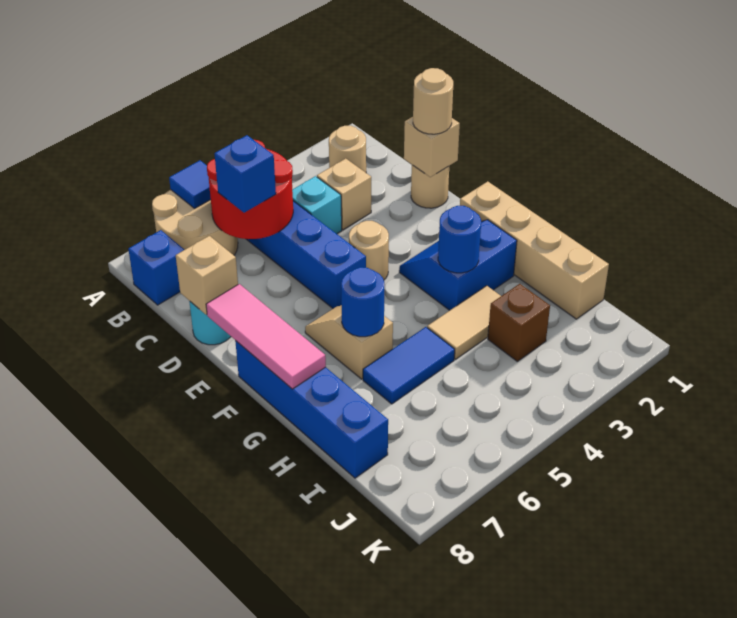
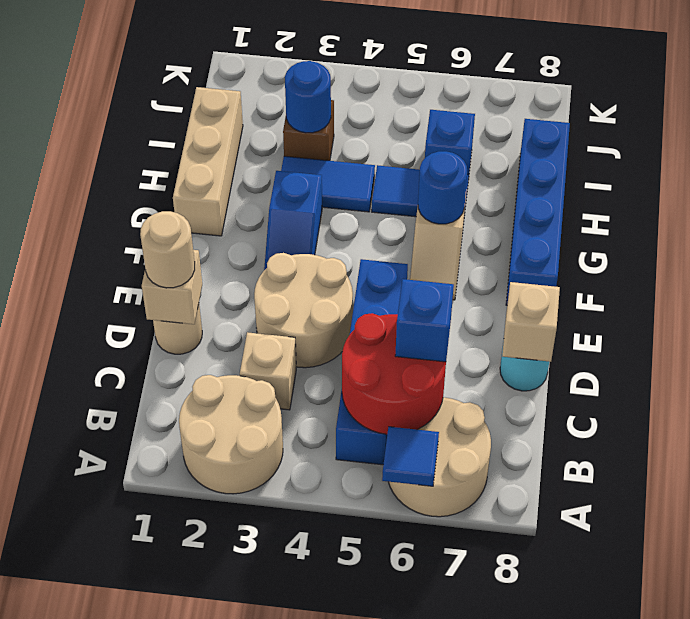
tan round brick B2 level 1 -> tan round brick A2:B3 level 1
blue brick B8 level 1 -> blue brick I6 level 1
cyan brick C4 level 1 -> none
tan round brick E4 level 1 -> tan round brick D3:E4 level 1
pink tile E8:G8 level 2 -> none
tan brick F1:I1 level 1 -> tan brick G1:I1 level 1
blue slope F2:G3 level 1 top G -> blue slope F3:G3 level 1 top G
blue round brick G3 level 2 -> blue round brick I3 level 2
tan tile H3:H4 level 1 -> blue tile H3:H4 level 1

